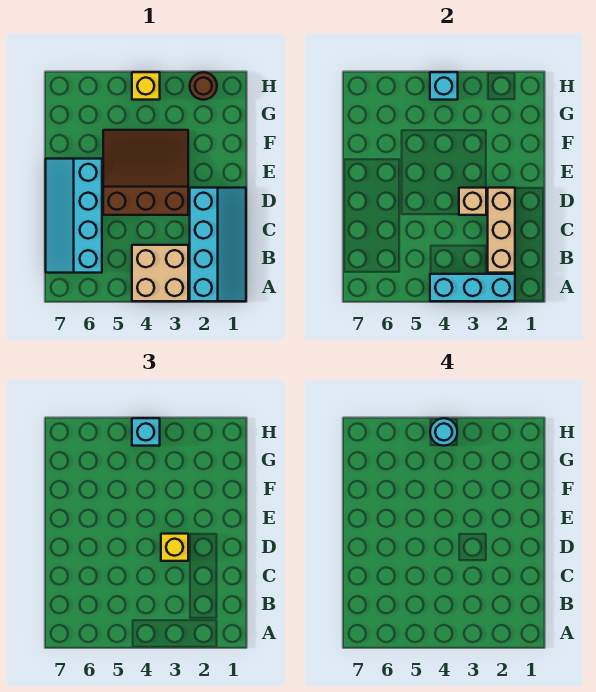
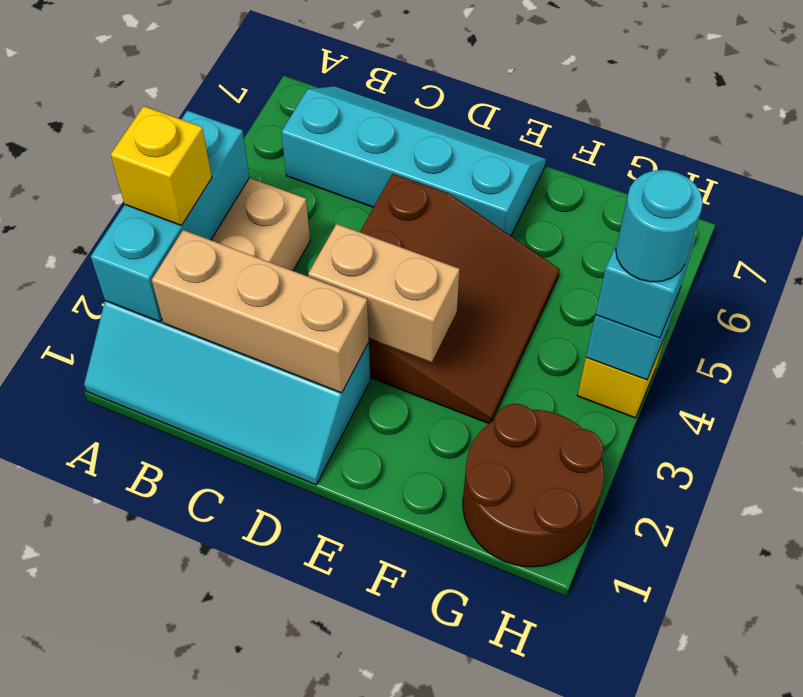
tan brick D3 level 2 -> tan brick D3:E3 level 2
yellow brick D3 level 3 -> yellow brick A3 level 3
brown round brick H2 level 1 -> brown round brick G1:H2 level 1

